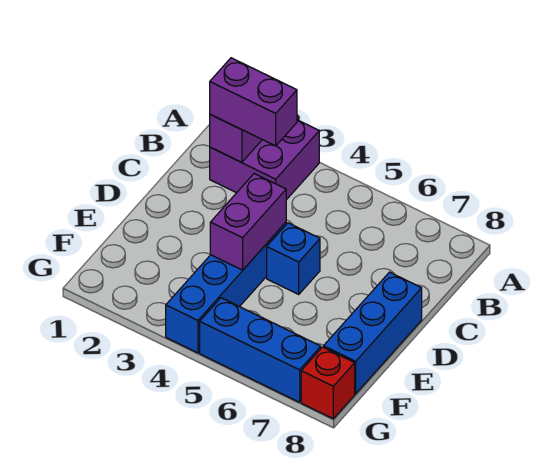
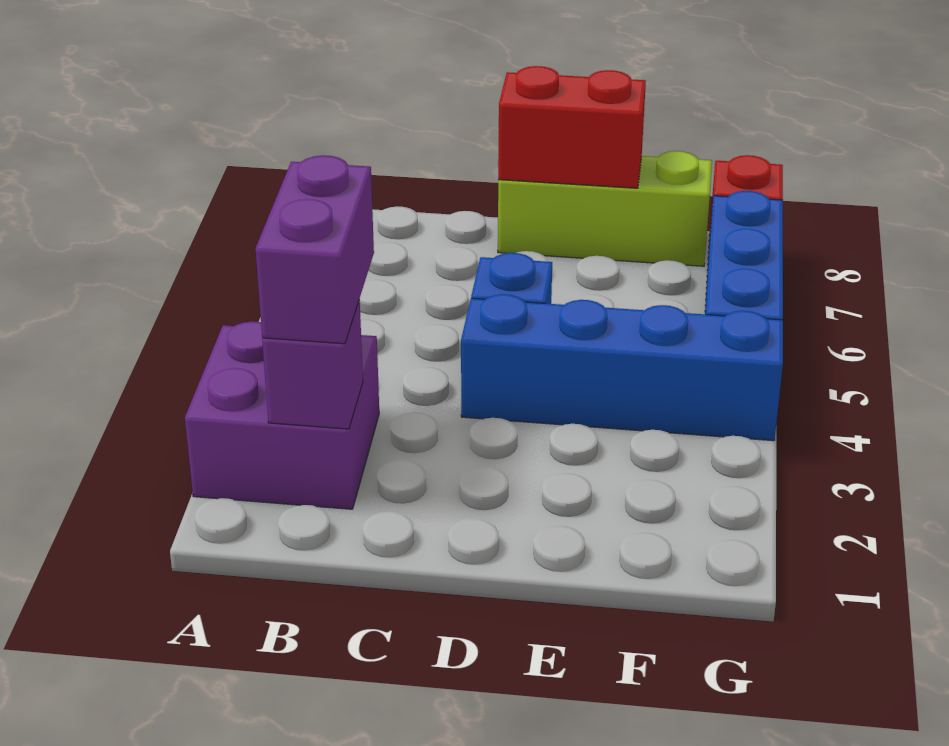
purple brick D4:E4 level 2 -> none
blue brick D8:F8 level 1 -> lime brick D8:F8 level 1
none -> red brick D8:E8 level 2

